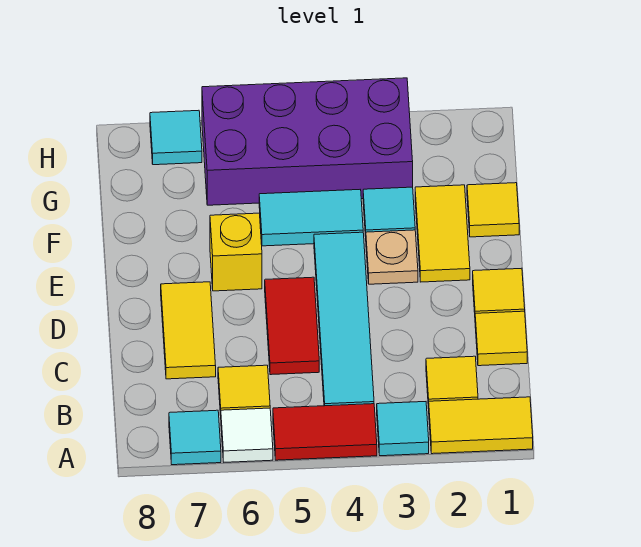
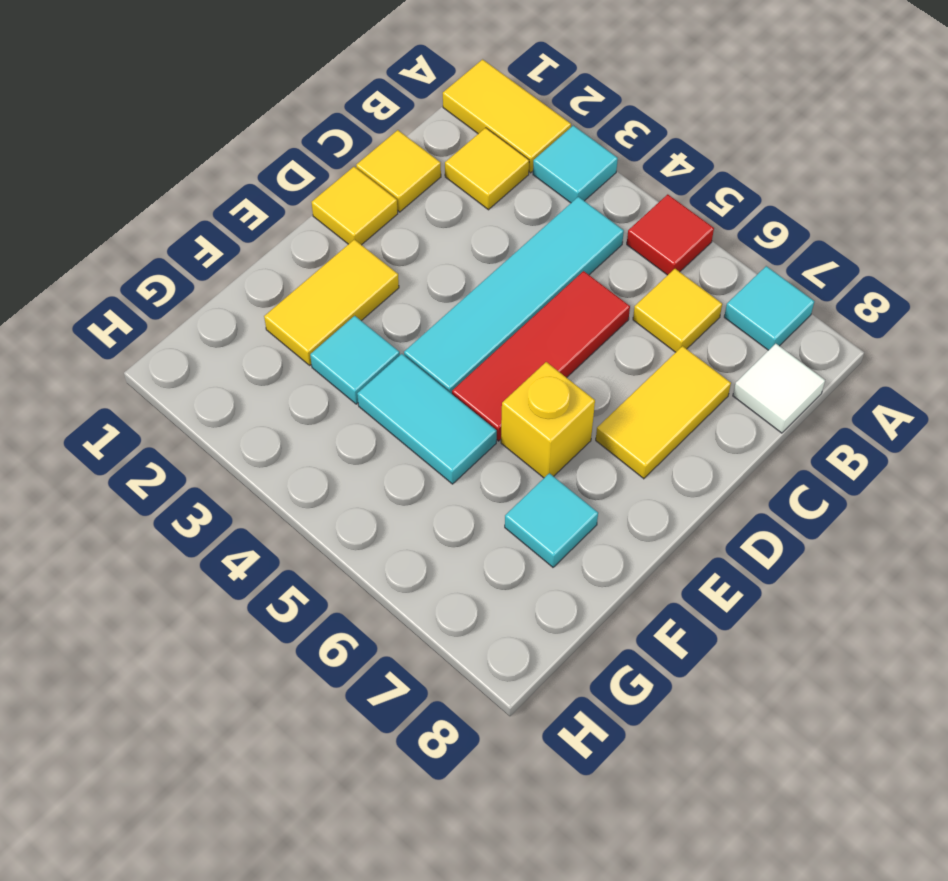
red tile A4:A5 level 1 -> red tile A5 level 1
white tile A6 level 1 -> white tile B8 level 1
red tile C5:D5 level 1 -> red tile C5:E5 level 1
tan plate E3 level 1 -> none
yellow tile F1 level 1 -> none
purple brick G3:H6 level 1 -> none
cyan tile H7 level 1 -> cyan tile F7 level 1

